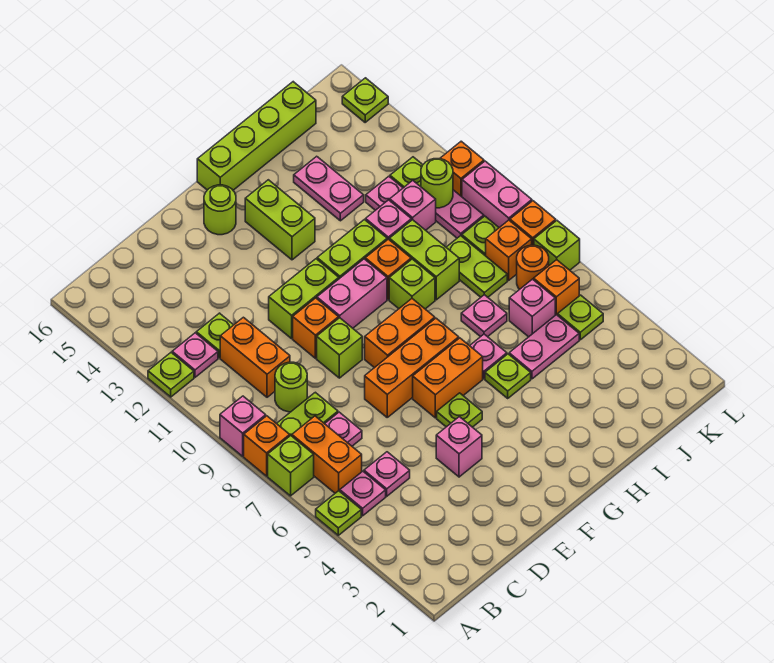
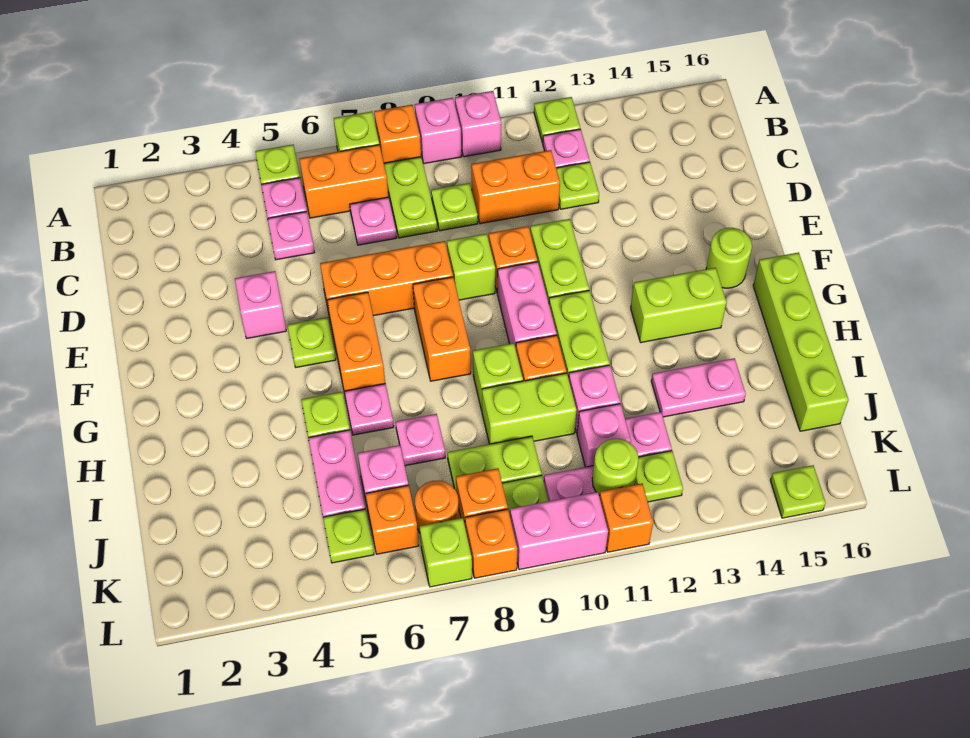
none -> pink brick A10 level 1
lime round brick C9 level 1 -> lime plate C9 level 1
orange brick E7:G7 level 1 -> orange brick E6:E8 level 1

